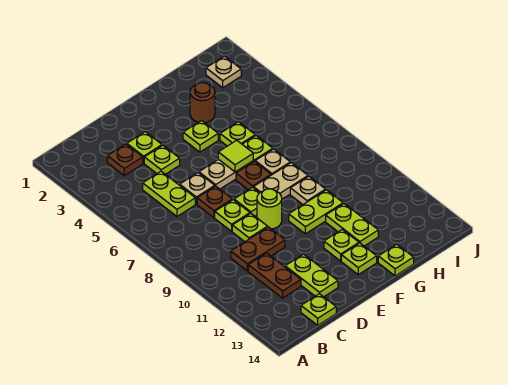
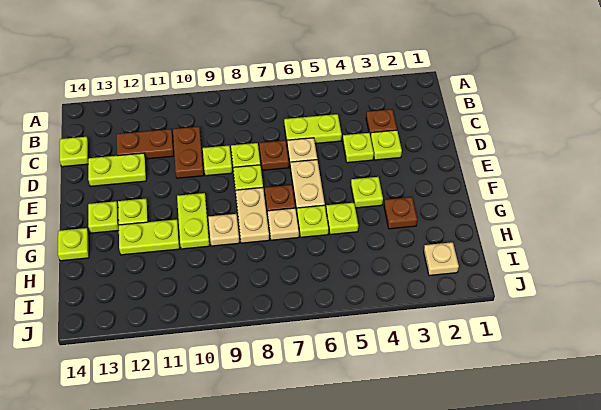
lime round brick E9 level 1 -> none
lime tile F6 level 2 -> none
brown round brick G3 level 1 -> brown plate G3 level 1

